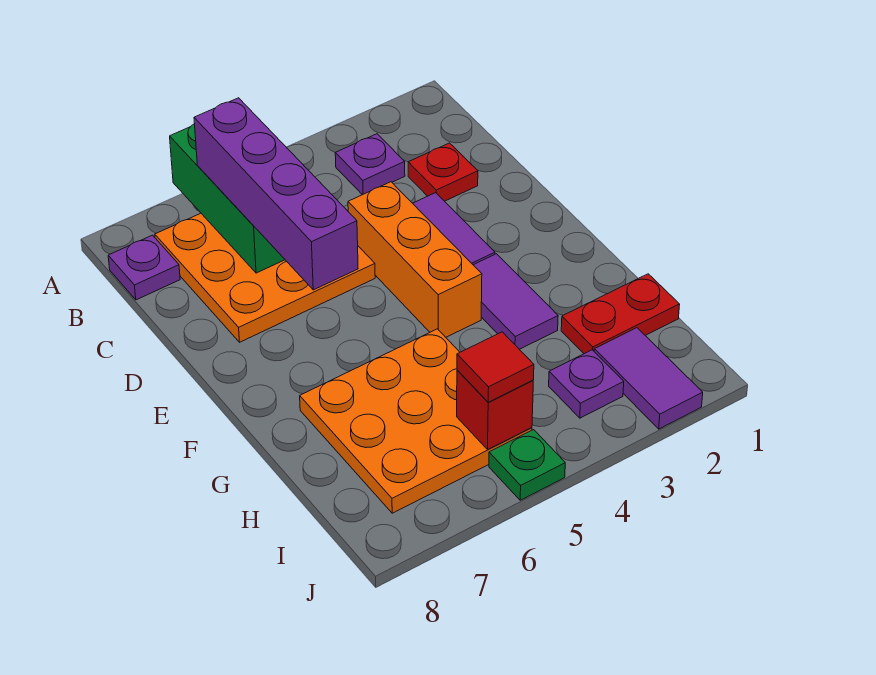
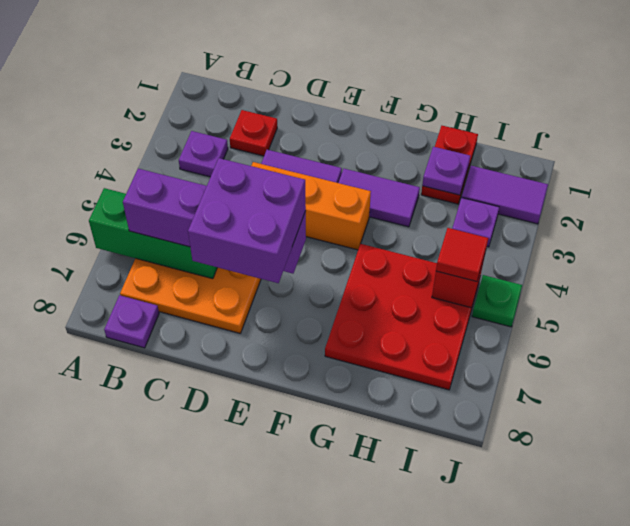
none -> purple brick D6:E7 level 4
orange plate G5:I7 level 1 -> red plate G5:I7 level 1
none -> purple plate H2 level 2

